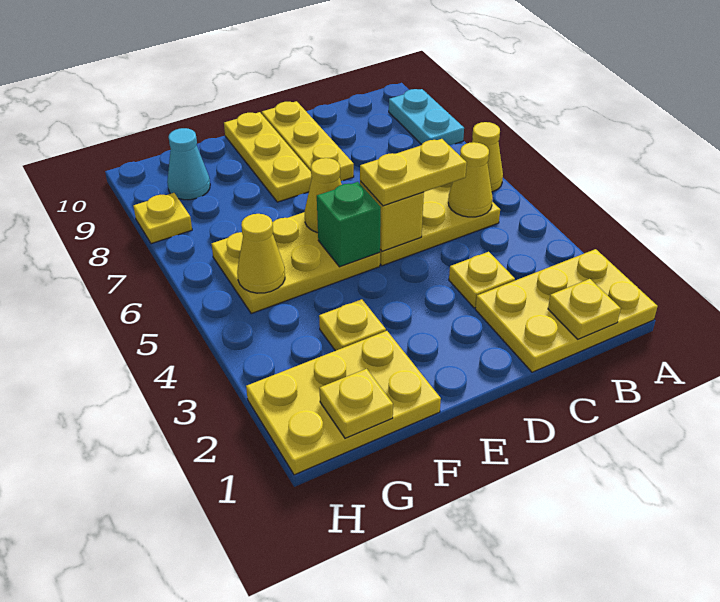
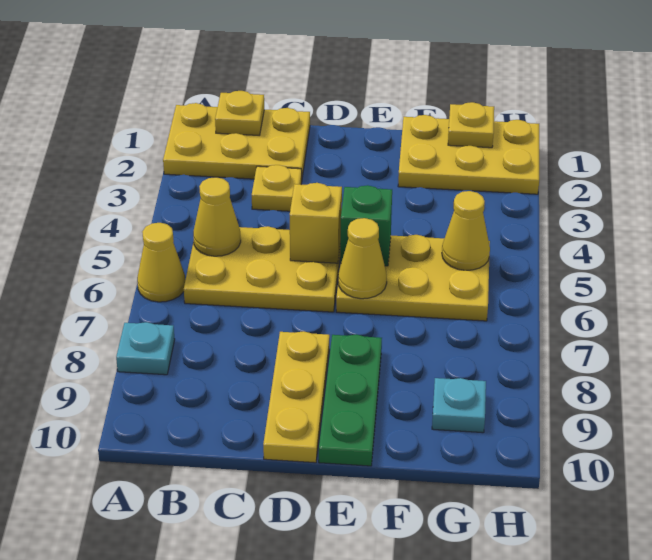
cyan plate A8:A9 level 1 -> cyan plate A8 level 1
yellow plate C5:D5 level 3 -> none
yellow plate E8:E10 level 1 -> green plate E8:E10 level 1
yellow plate F3 level 1 -> none
cyan cone G9 level 1 -> cyan plate G9 level 1
yellow plate H8 level 1 -> none

